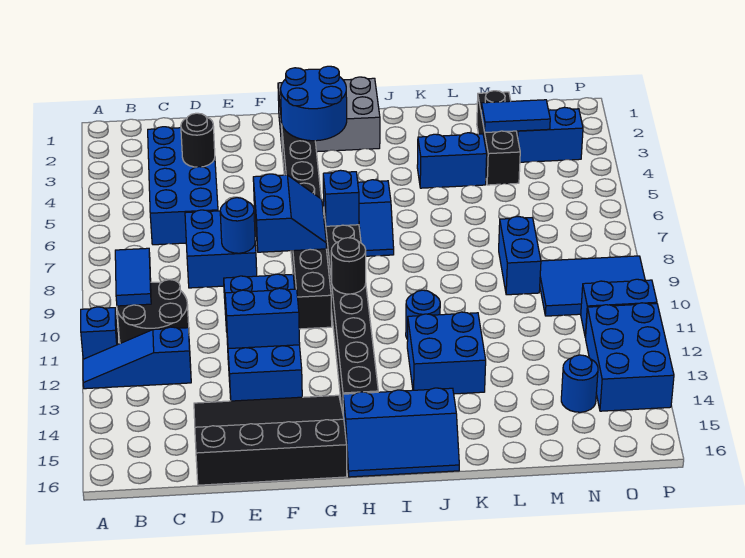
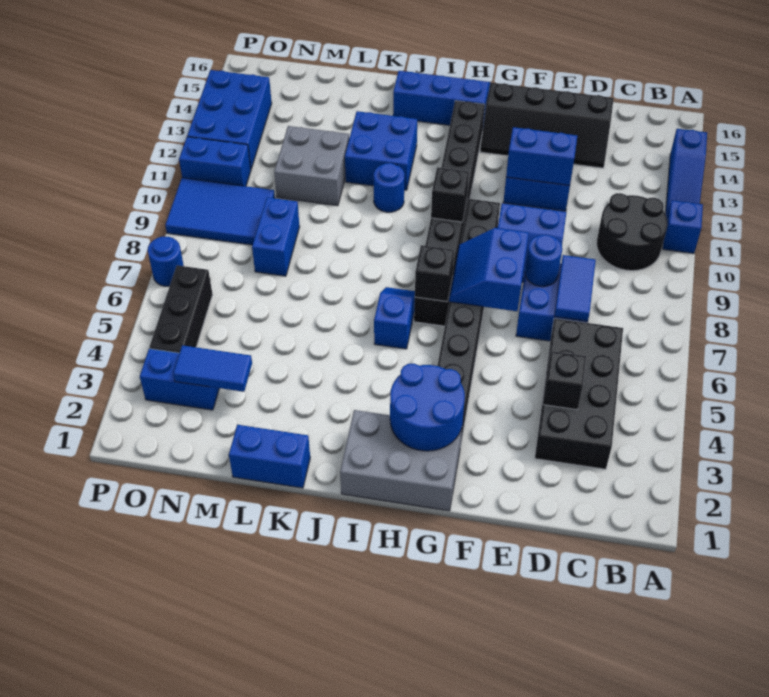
blue slope A12:C12 level 1 top C -> blue slope A12:A14 level 1 top 14
blue tile B9:B10 level 2 -> blue tile D7:D8 level 2
blue brick C3:D6 level 1 -> black brick C3:D6 level 1
black round brick D4 level 2 -> black brick D4 level 2
black slope D14:G16 level 1 top 16 -> black slope D14:G15 level 1 top 15
blue brick H7 level 2 -> black brick H7 level 2
black round brick H10 level 2 -> black brick H10 level 2
blue brick K4:L4 level 1 -> blue brick K1:L1 level 1
none -> grey brick L11:M12 level 1
black brick M2:M4 level 1 -> black brick O4:O6 level 1
blue round brick N14 level 1 -> blue round brick P7 level 1

